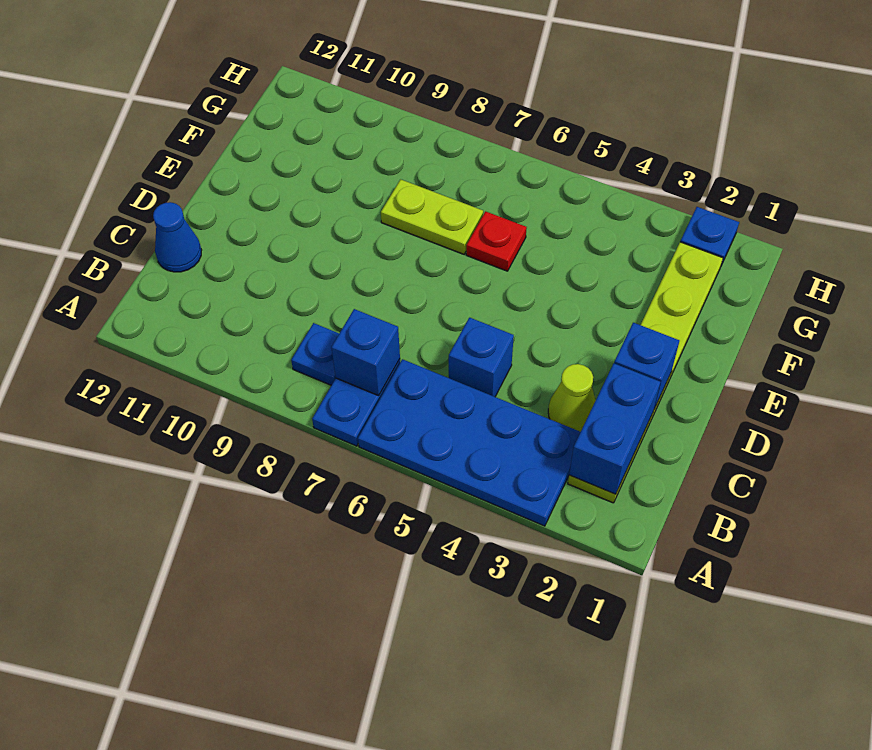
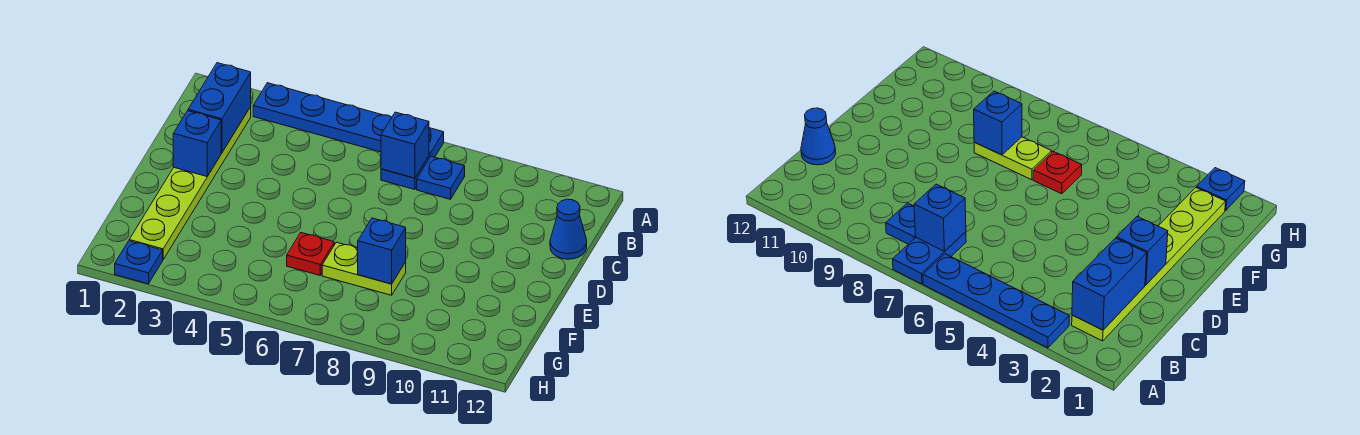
blue plate A3:B6 level 1 -> blue plate A3:A6 level 1
lime cone C3 level 1 -> none
blue brick C5 level 1 -> blue brick F8 level 2

